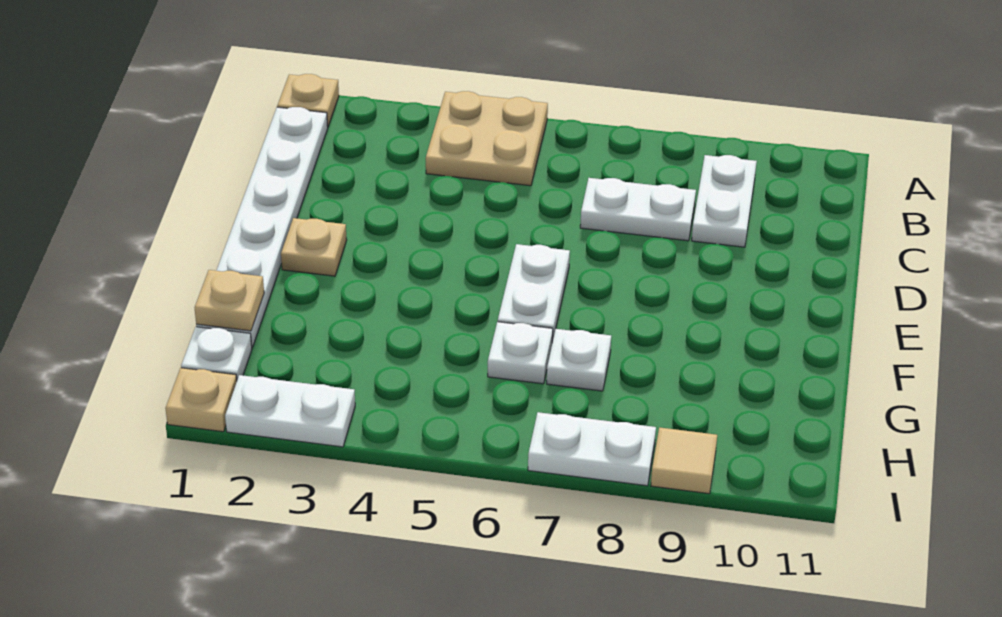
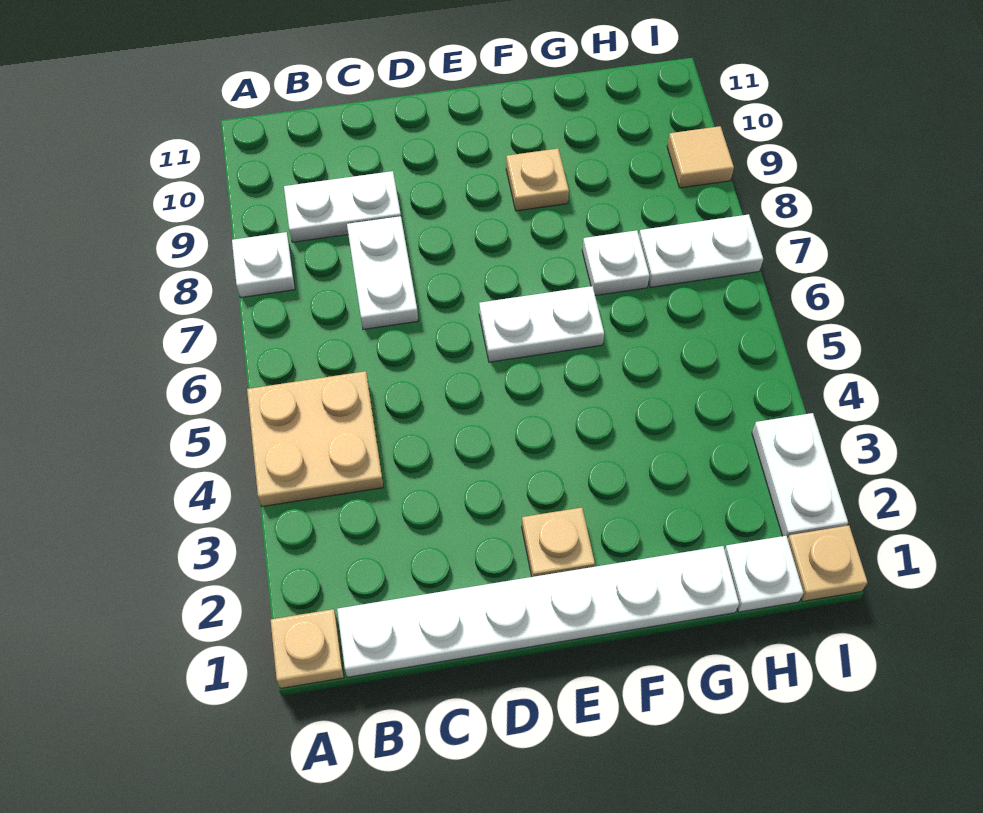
tan plate G1 level 2 -> tan plate F9 level 1
white plate G6 level 1 -> white plate A8 level 1
white plate I7:I8 level 1 -> white plate H7:I7 level 1

